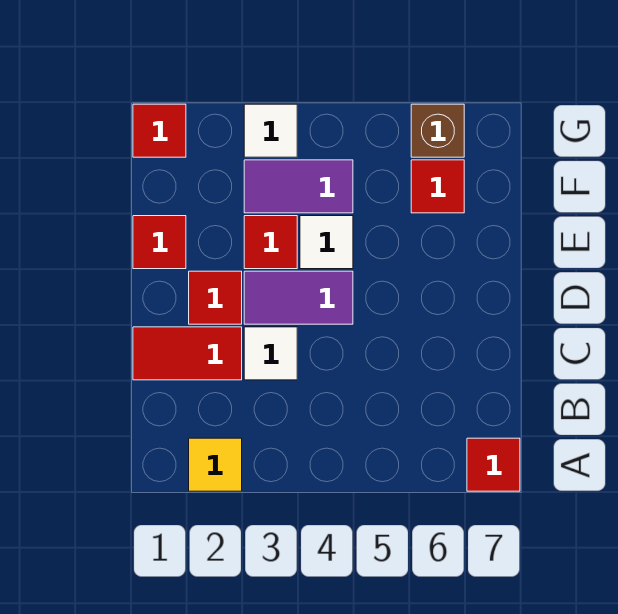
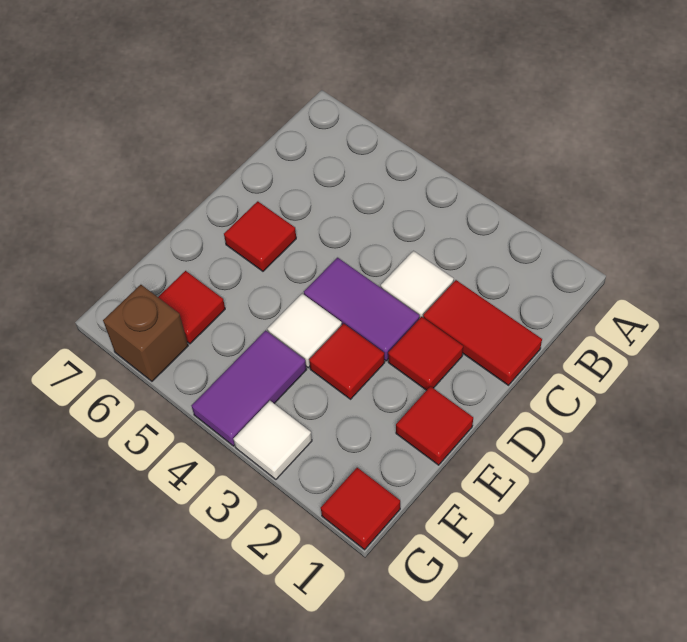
yellow tile A2 level 1 -> none
red tile A7 level 1 -> red tile D6 level 1
purple tile F3:F4 level 1 -> purple tile F4:G4 level 1

